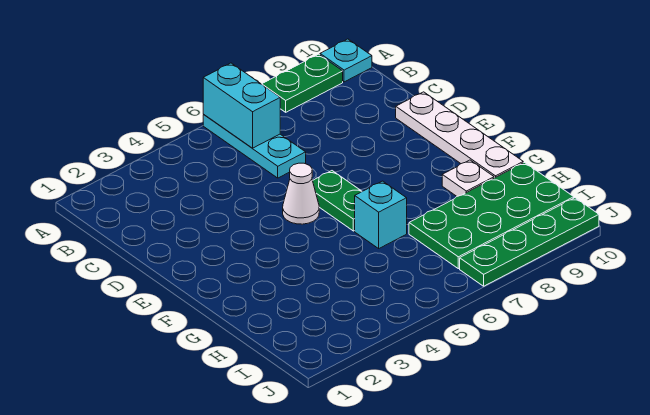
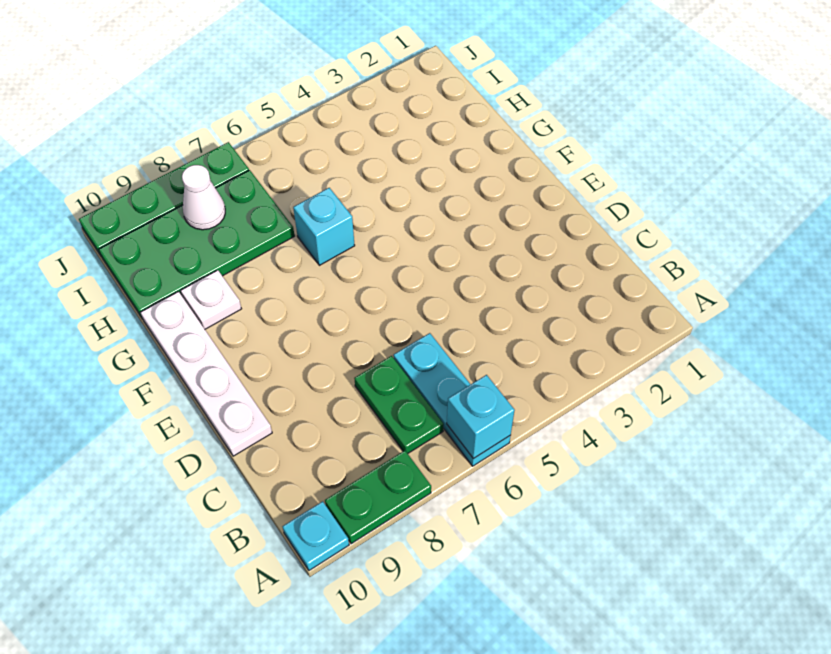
cyan brick A6:B6 level 2 -> cyan brick A6 level 2
white cone E5 level 1 -> white cone I8 level 2
green plate E6:F6 level 1 -> green plate B7:C7 level 1

